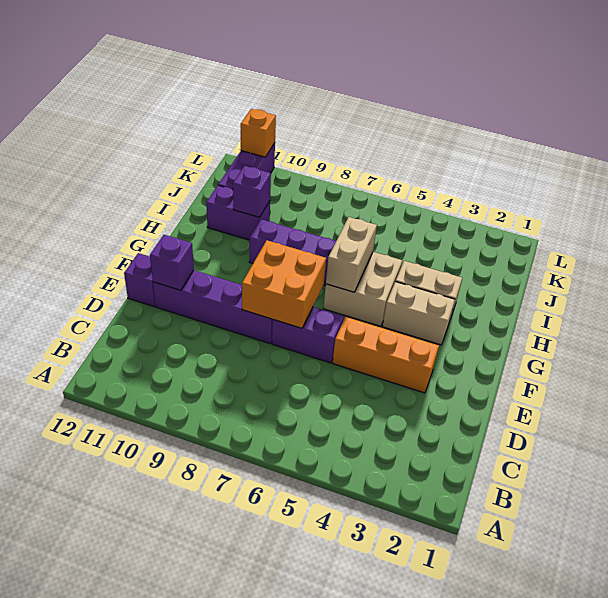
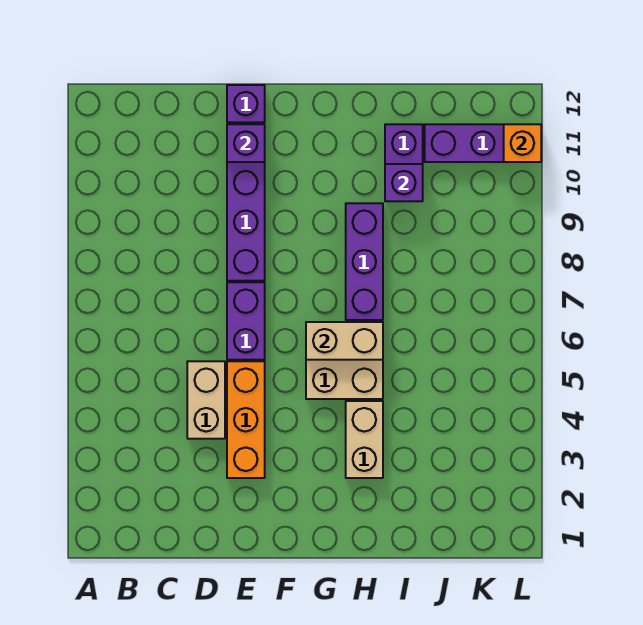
orange brick E7:F8 level 2 -> none
tan brick G3:G4 level 1 -> tan brick D4:D5 level 1

